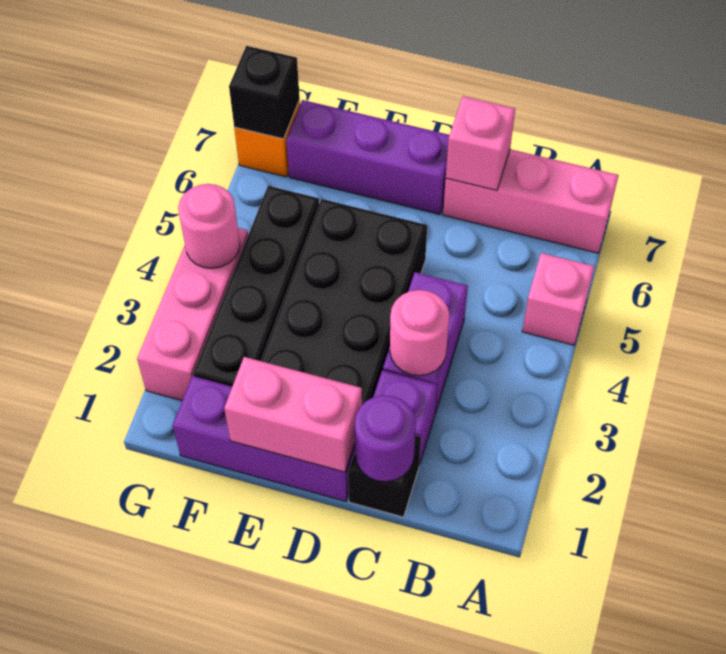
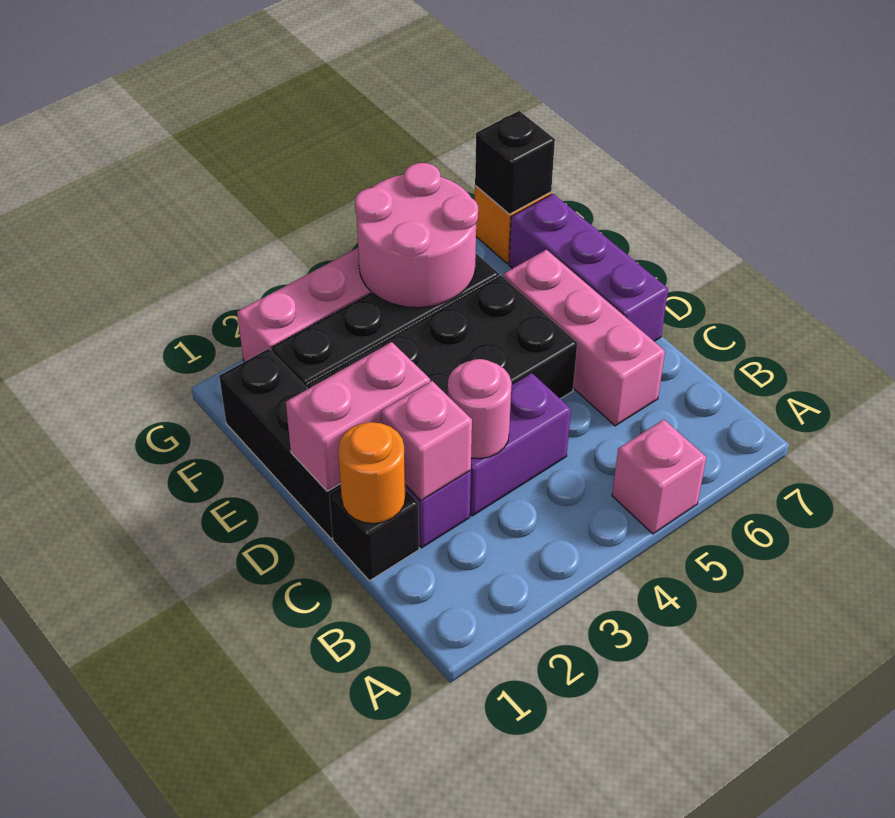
pink brick A7:C7 level 1 -> pink brick C6:E6 level 1
purple round brick C1 level 2 -> orange round brick C1 level 2
pink brick C7 level 2 -> pink brick C2 level 2
purple brick D1:F1 level 1 -> black brick D1:F1 level 1
pink brick D1:E1 level 2 -> pink brick D1:D2 level 2
pink round brick G4 level 2 -> pink round brick F4:G5 level 2

